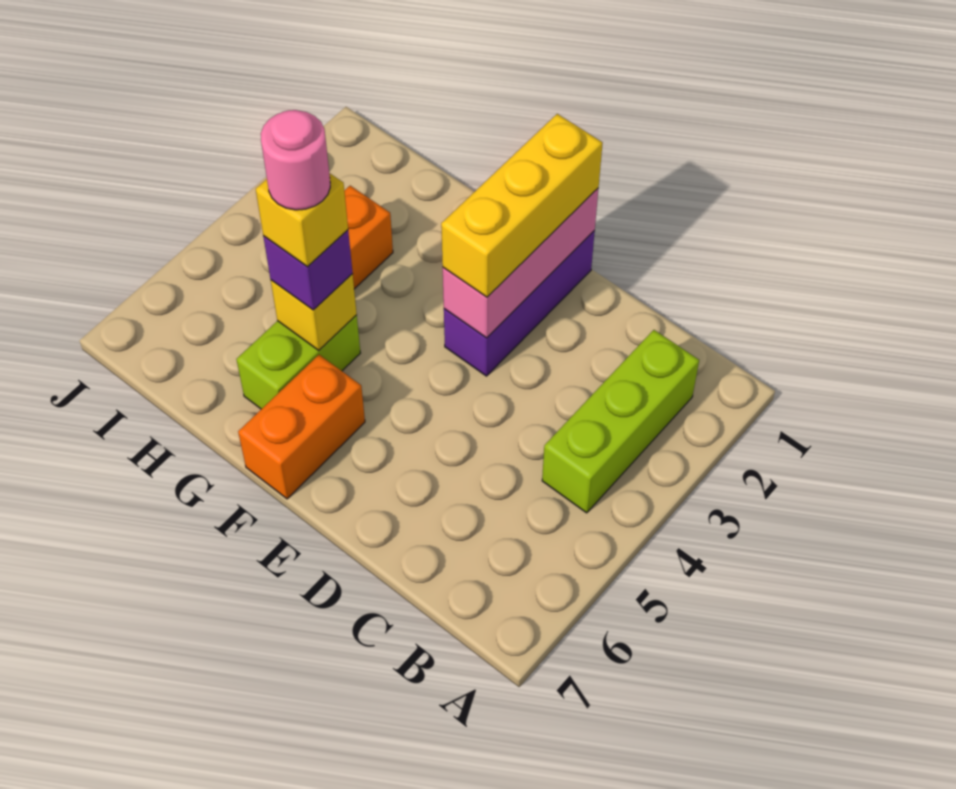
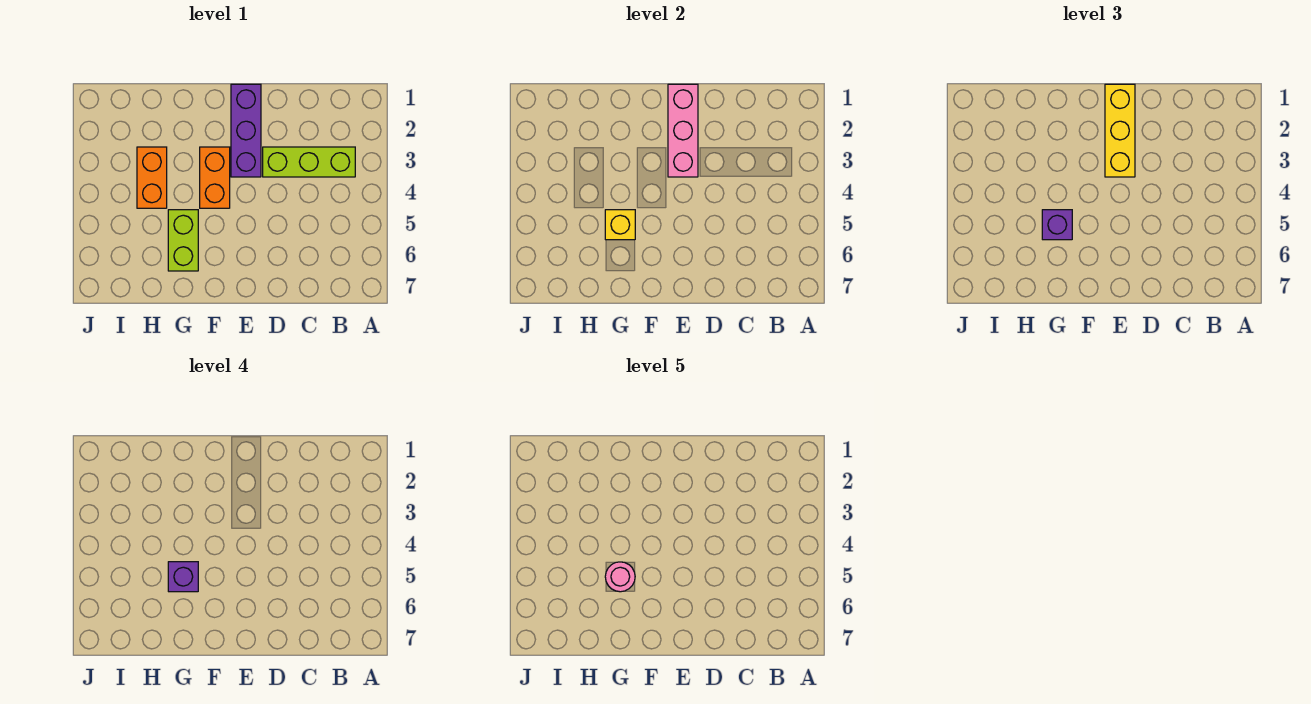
lime brick B2:B4 level 1 -> lime brick B3:D3 level 1
orange brick F6:F7 level 1 -> orange brick F3:F4 level 1
yellow brick G5 level 4 -> purple brick G5 level 4

